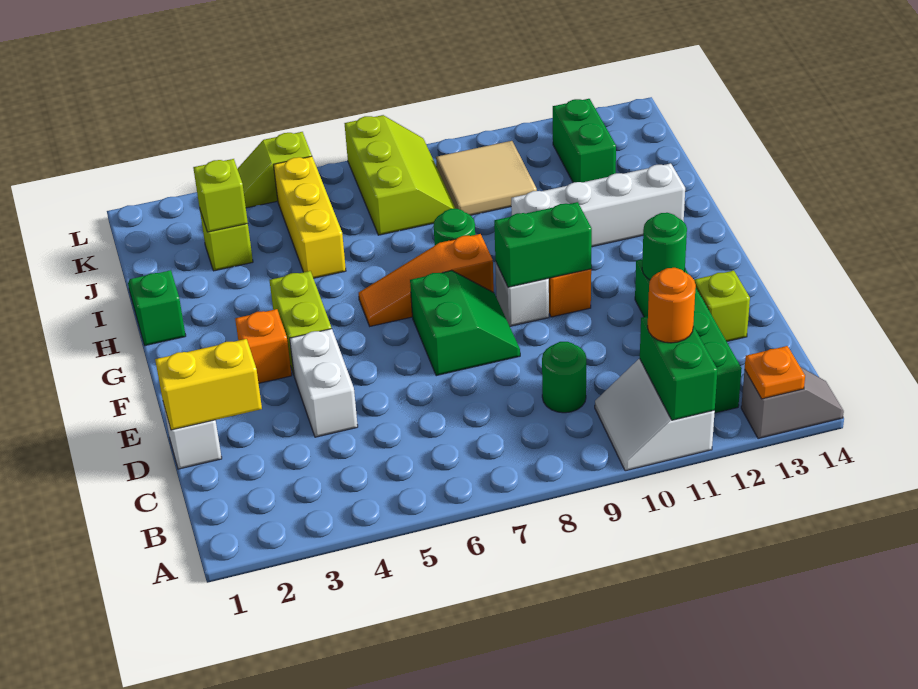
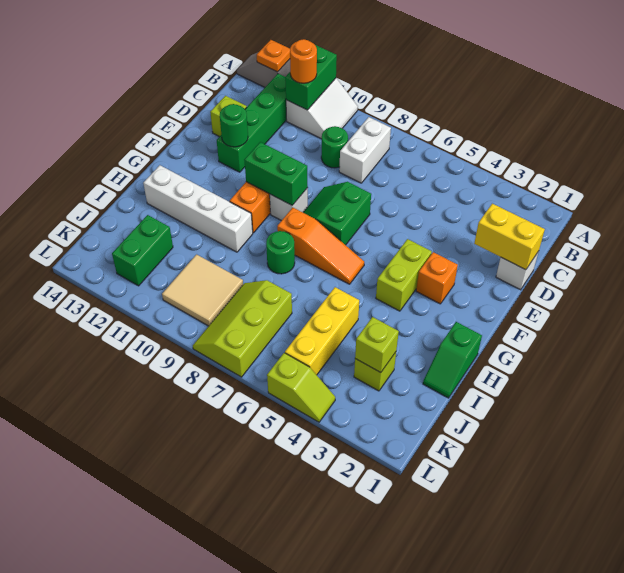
white brick D4:E4 level 1 -> white brick B8:C8 level 1

